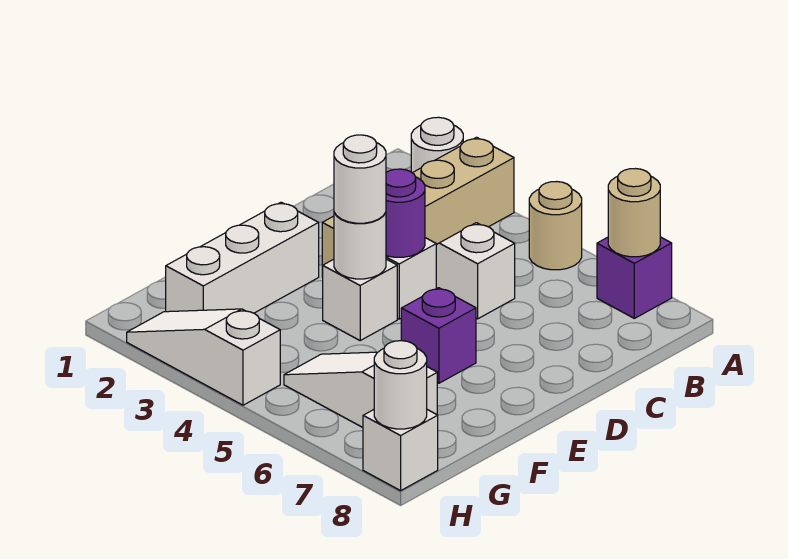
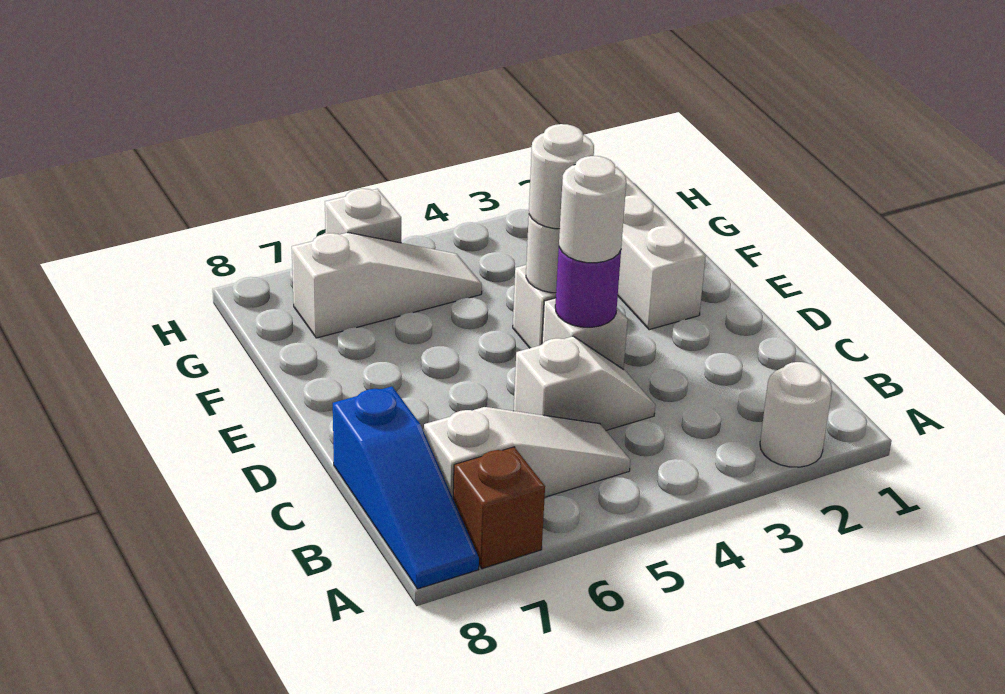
tan brick A3:D3 level 1 -> none
tan round brick A5 level 1 -> none
purple brick A7 level 1 -> brown brick A7 level 1
tan round brick A7 level 2 -> none
none -> blue slope A8:C8 level 1 top C
purple brick E6 level 1 -> none
white slope H2:H4 level 1 top 4 -> white slope B5:B7 level 1 top 7
white brick H8 level 1 -> white brick H6 level 1
white round brick H8 level 2 -> white round brick D4 level 3

